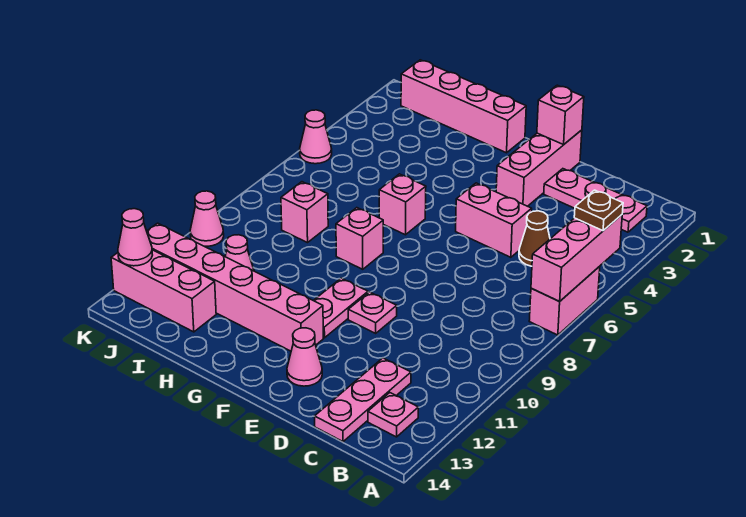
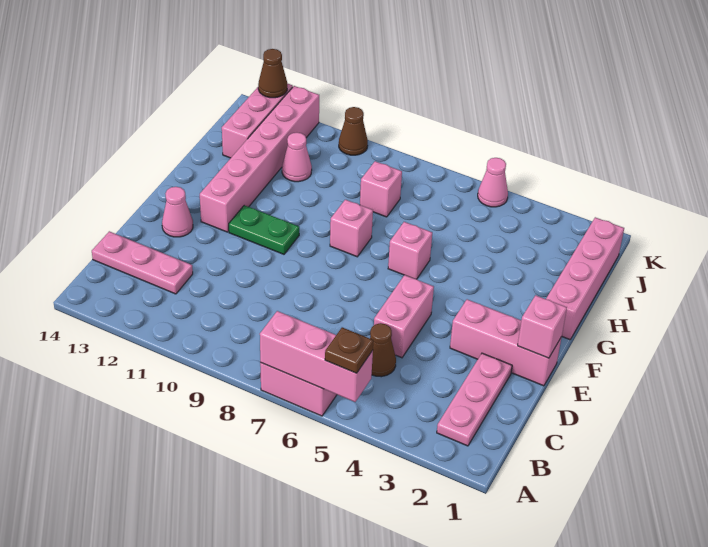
pink plate B13 level 1 -> none
pink plate E10 level 1 -> none
pink plate F10:F11 level 1 -> green plate F10:F11 level 1
pink cone K10 level 1 -> brown cone K10 level 1
pink cone K13 level 2 -> brown cone K13 level 2

